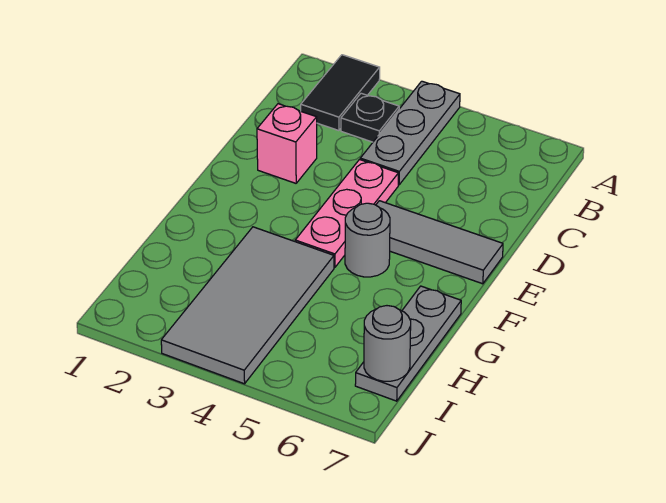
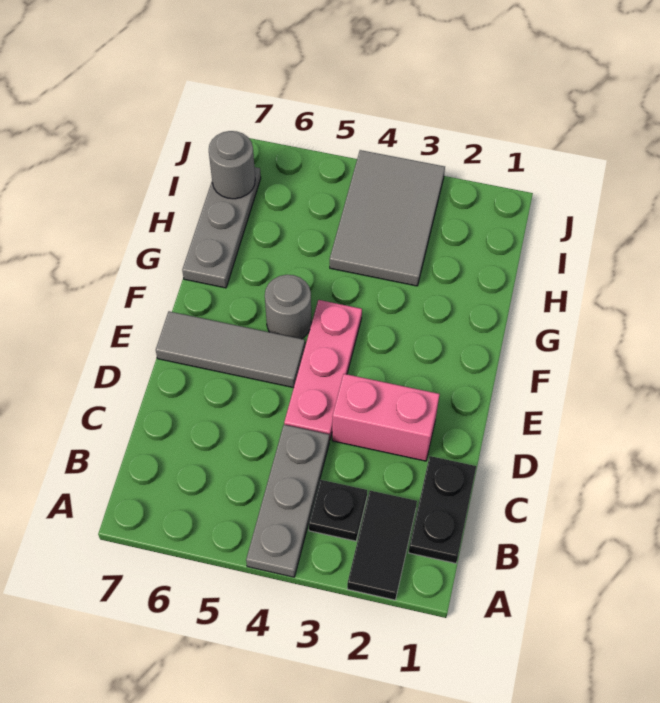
none -> black plate B1:C1 level 1
pink brick D2 level 1 -> pink brick D2:D3 level 1
grey tile G3:J4 level 1 -> grey tile H3:J4 level 1

